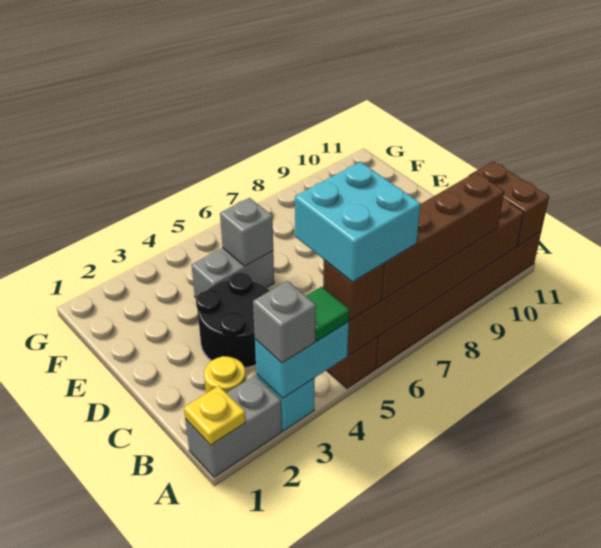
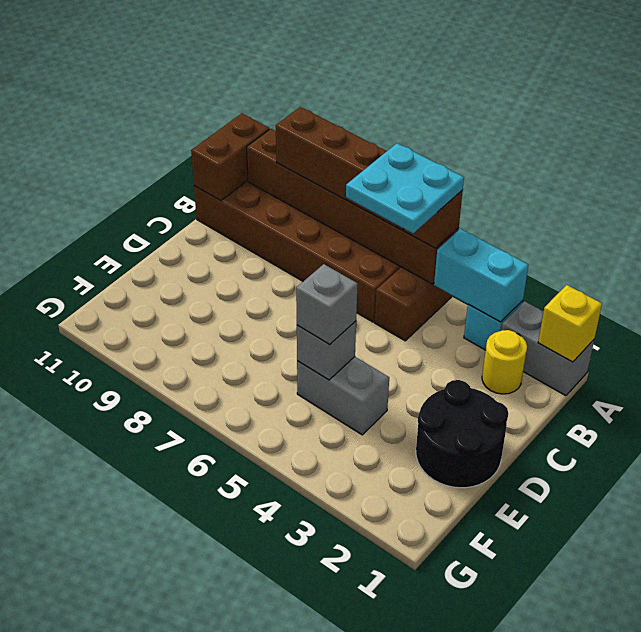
yellow plate A1 level 2 -> yellow brick A1 level 2
grey brick A3 level 3 -> grey brick E5 level 3
green tile A4 level 3 -> none
cyan brick A5:B6 level 4 -> cyan plate A5:B6 level 4
black round brick C3:D4 level 1 -> black round brick D1:E2 level 1

